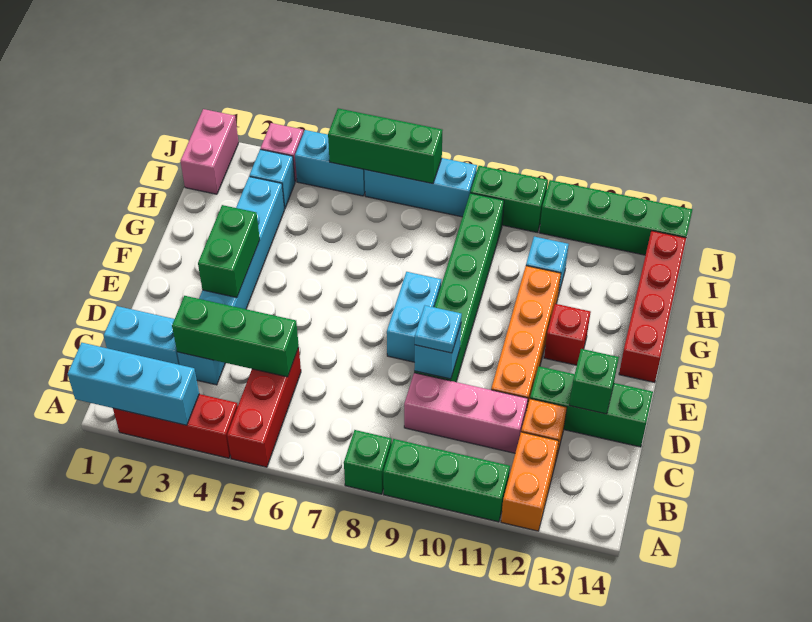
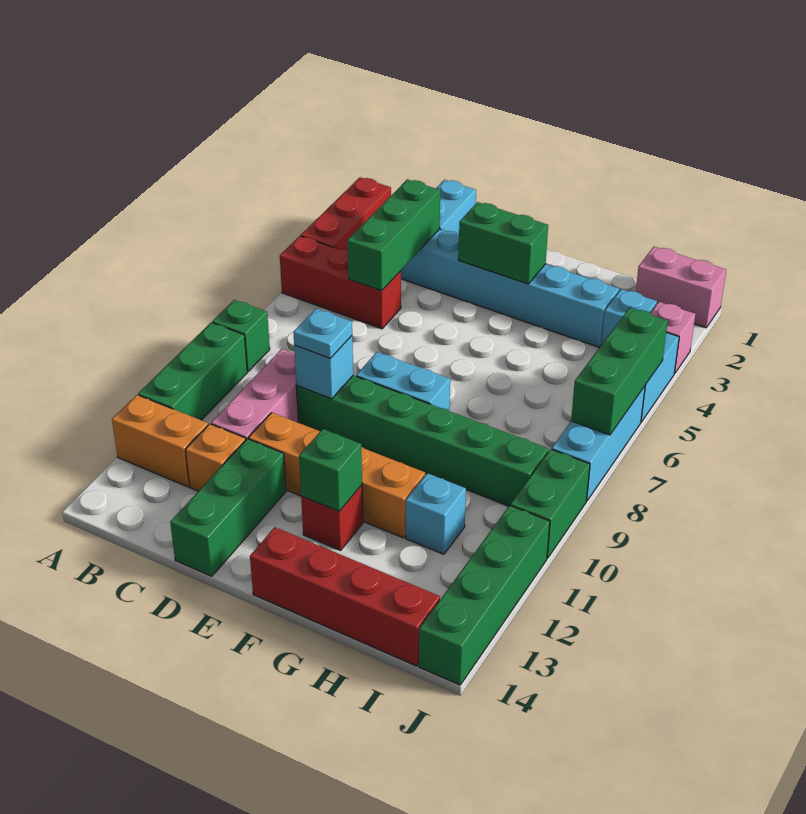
cyan brick A1:A3 level 2 -> none
green brick D13 level 2 -> green brick F12 level 2

